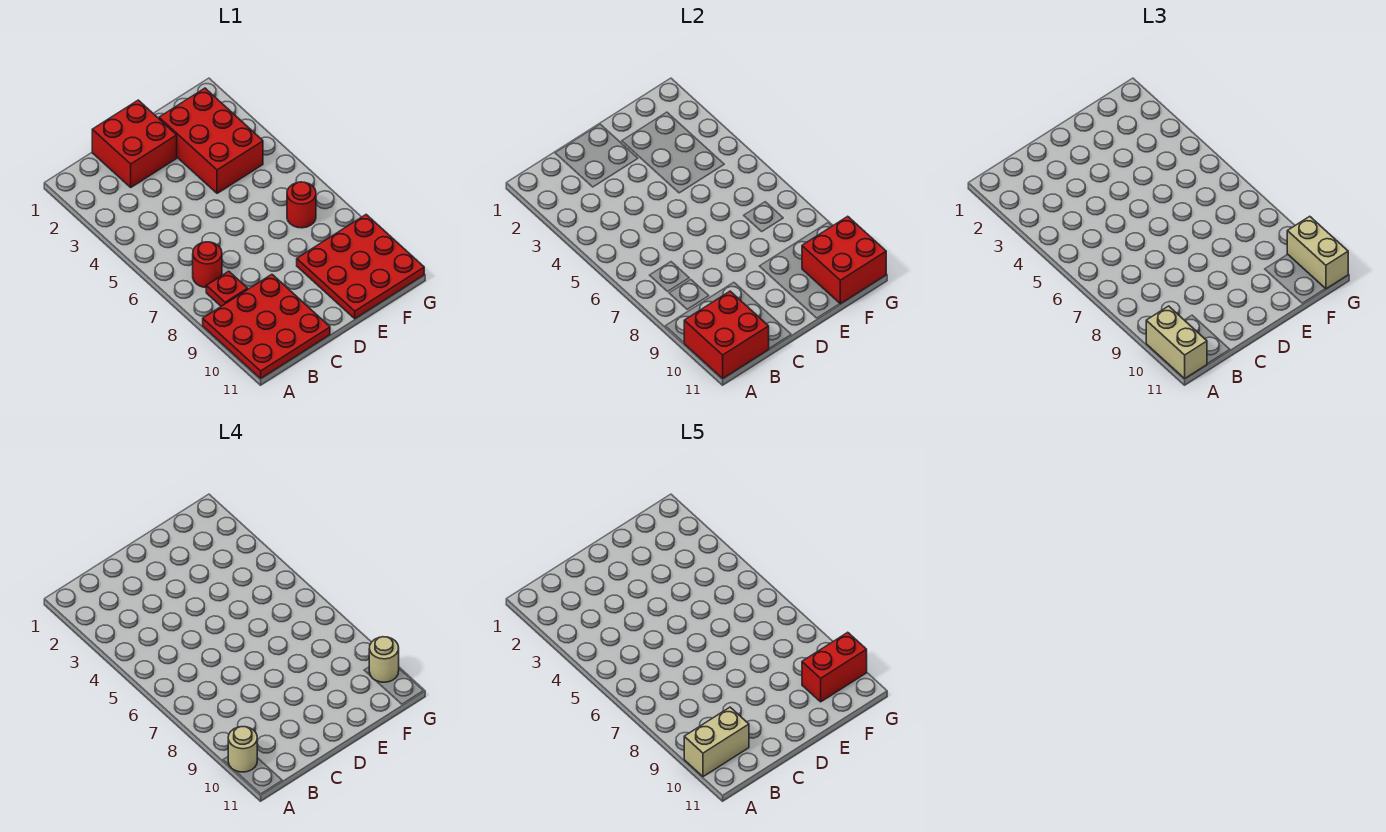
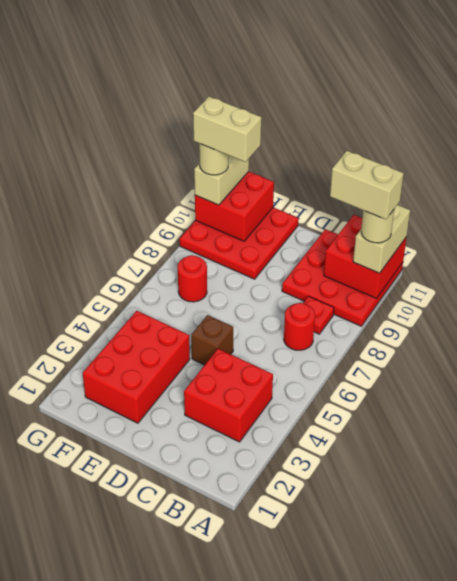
red brick C1:D2 level 1 -> red brick B3:C4 level 1
none -> brown brick D5 level 1
red brick F10:G10 level 5 -> tan brick F10:G10 level 5

